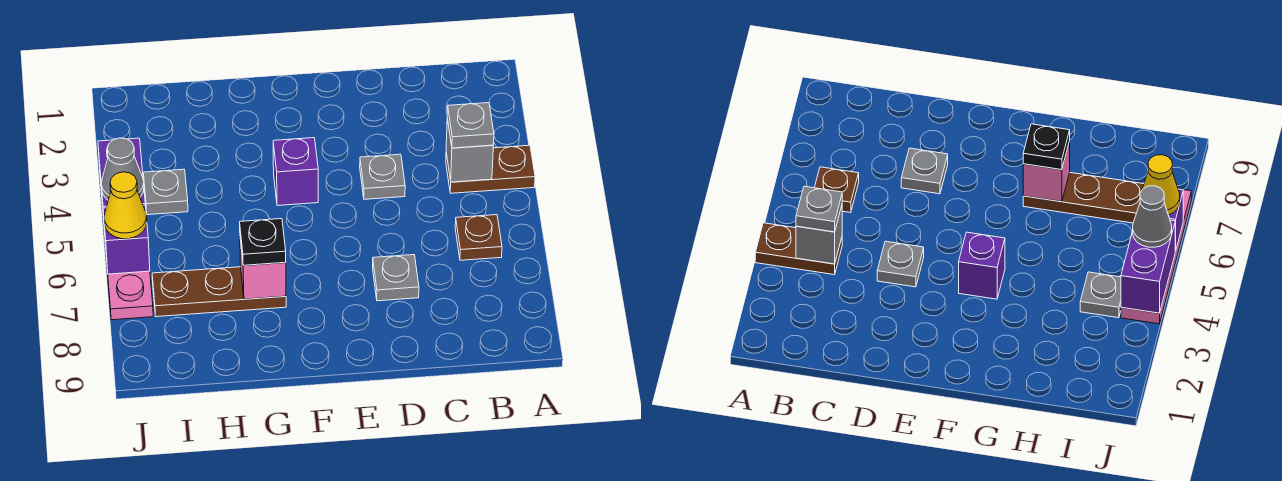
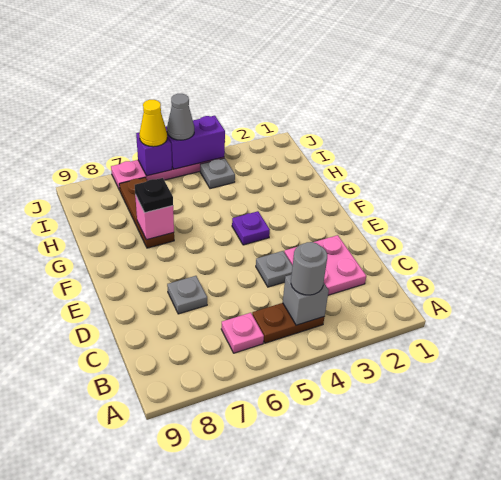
brown plate A4:B4 level 1 -> brown plate B4:B5 level 1
grey plate B4 level 3 -> grey round brick B4 level 3
brown plate B6 level 1 -> pink plate B6 level 1
none -> pink plate C2:D3 level 1
purple brick F4 level 1 -> purple plate F4 level 1

